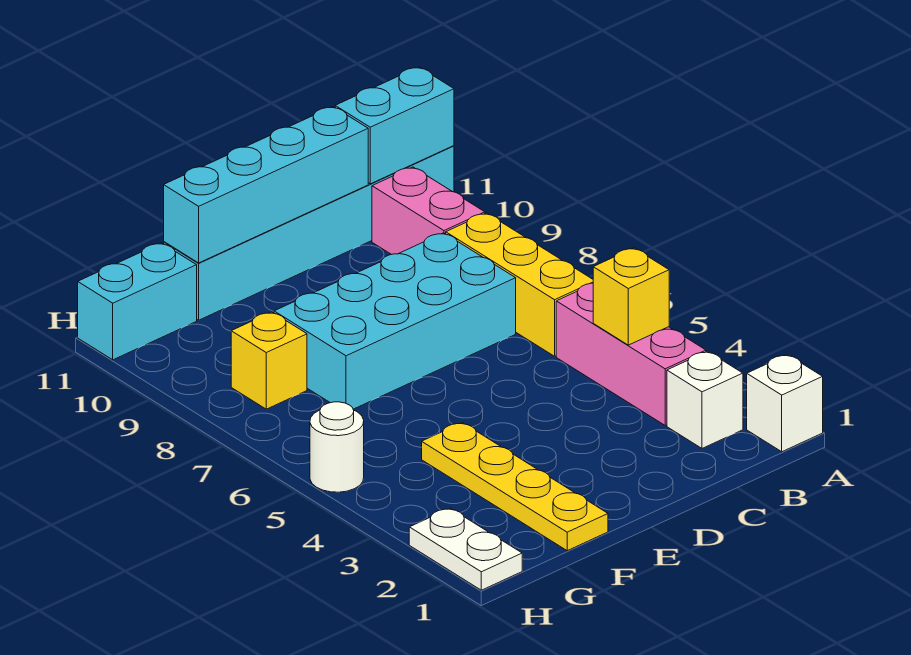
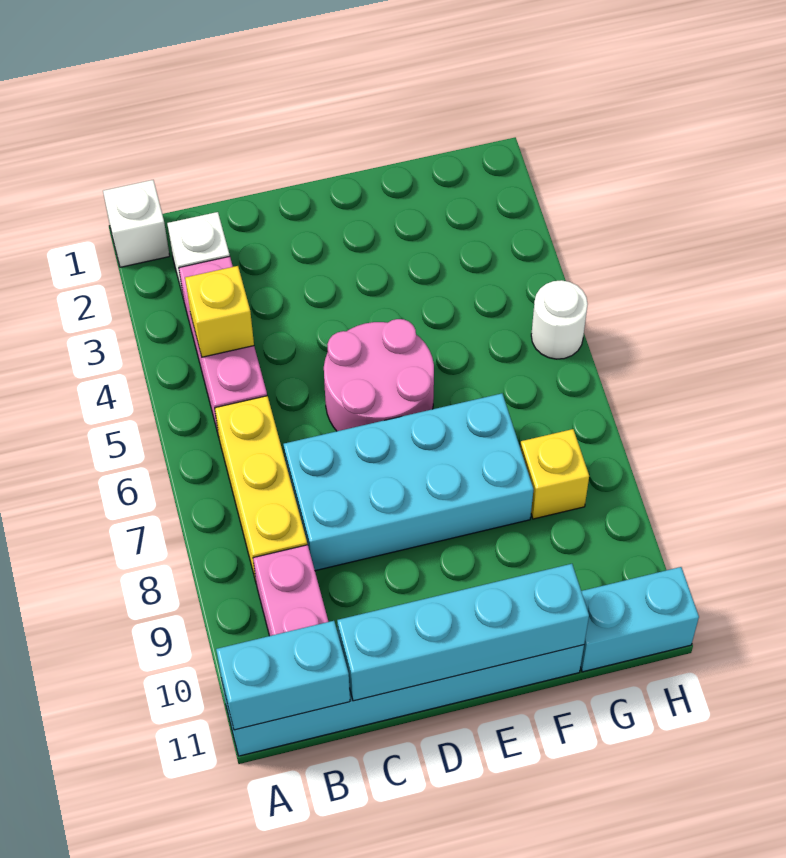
none -> pink round brick D5:E6 level 1
yellow plate F1:F4 level 1 -> none
white plate H1:H2 level 1 -> none

